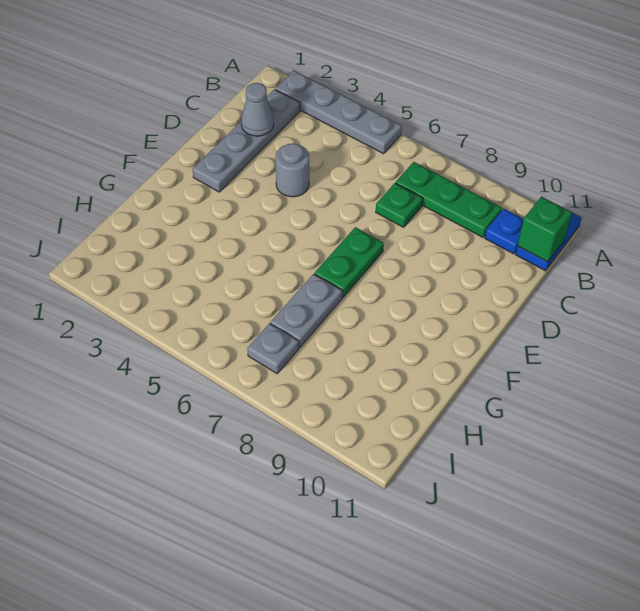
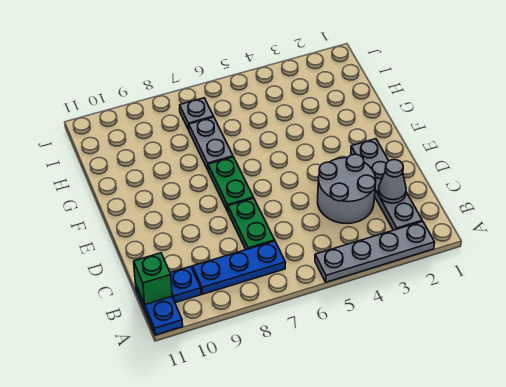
green plate B7:B9 level 1 -> blue plate B7:B9 level 1
green plate C7 level 1 -> green plate C7:D7 level 1
grey round brick D4 level 1 -> grey round brick C3:D4 level 1

